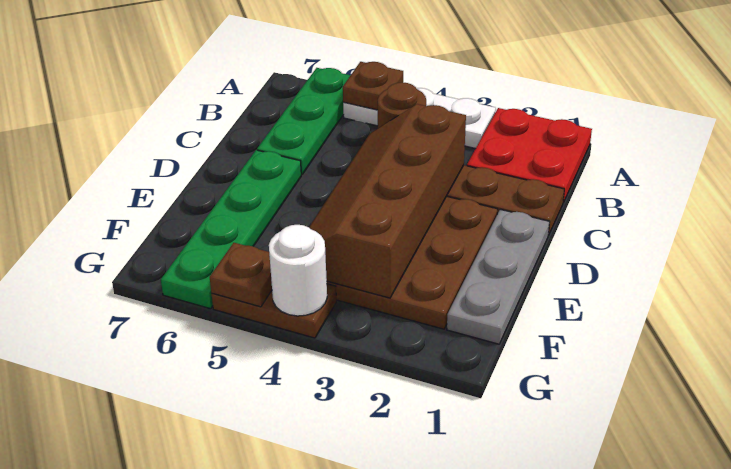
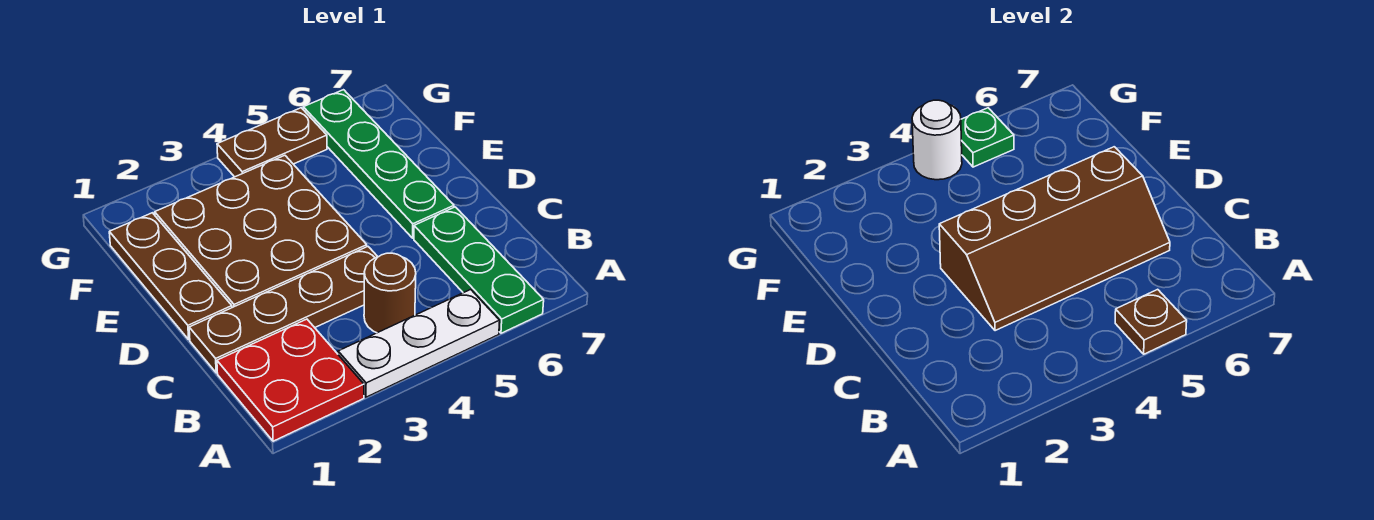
brown slope C3:F4 level 2 top 3 -> brown slope C3:D6 level 2 top D
grey plate D1:F1 level 1 -> brown plate D1:F1 level 1
brown plate G5 level 2 -> green plate G5 level 2

